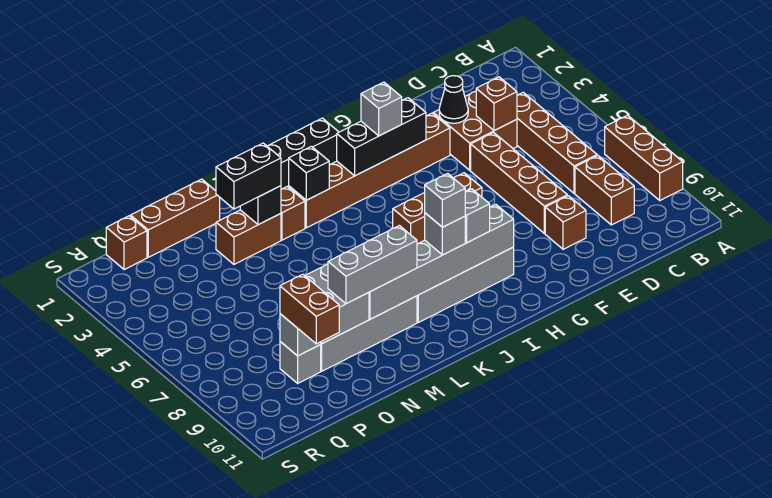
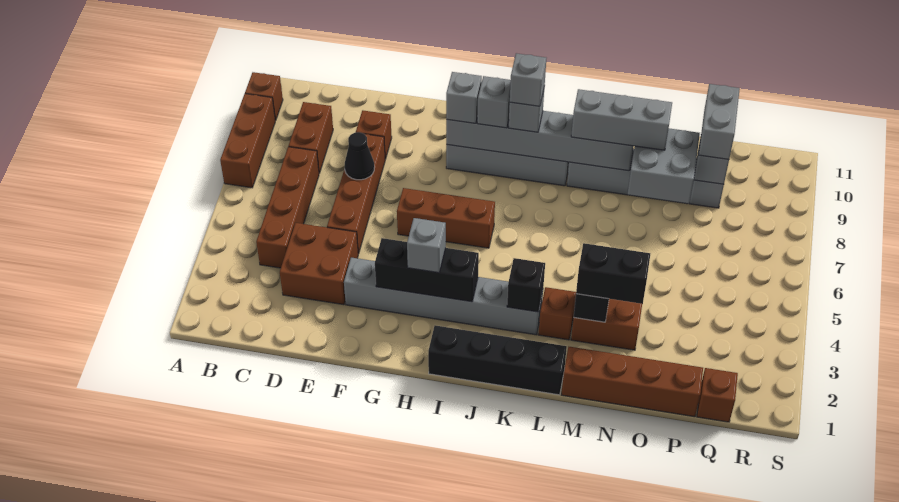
brown brick D4 level 2 -> brown brick A10 level 1
black cone E3 level 2 -> black cone E7 level 2
brown brick F3:K3 level 1 -> grey brick F3:K3 level 1
none -> grey brick H9 level 3
brown brick N1:P1 level 1 -> brown brick M1:P1 level 1
brown brick P9:P10 level 3 -> grey brick P9:P10 level 3

